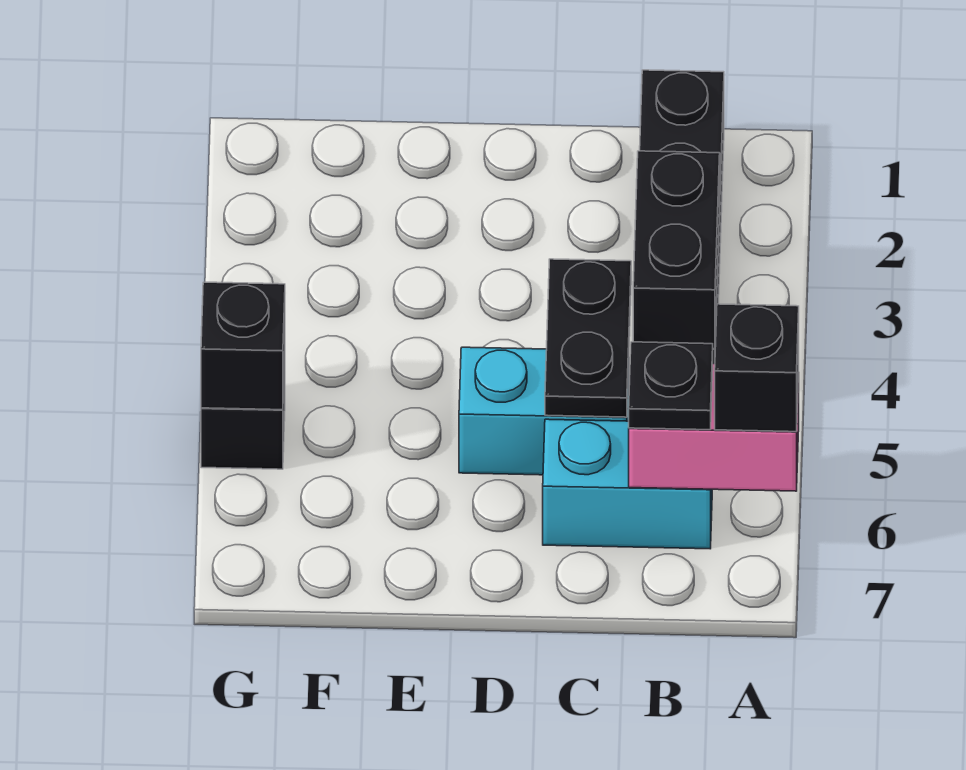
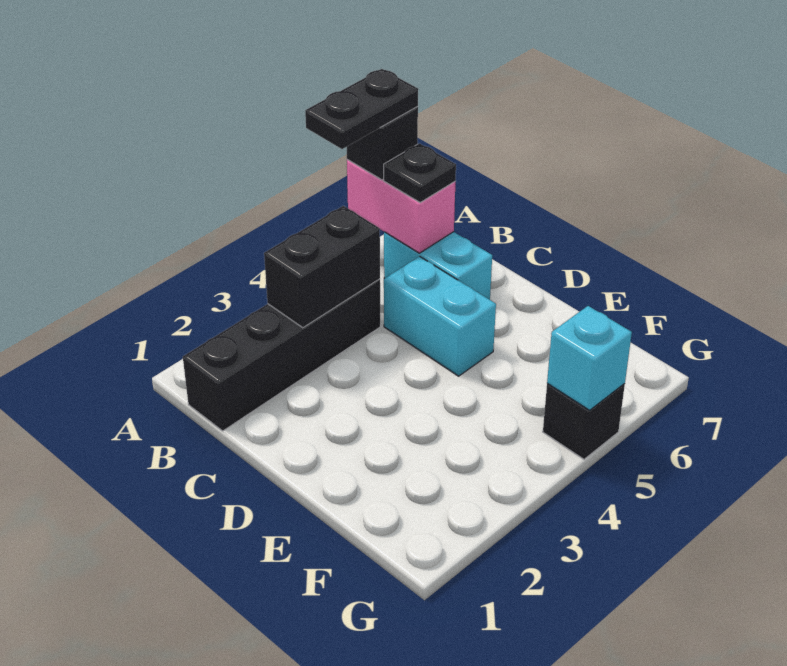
black plate C4:C5 level 2 -> black plate A5:A6 level 4
black brick G5 level 2 -> cyan brick G5 level 2

